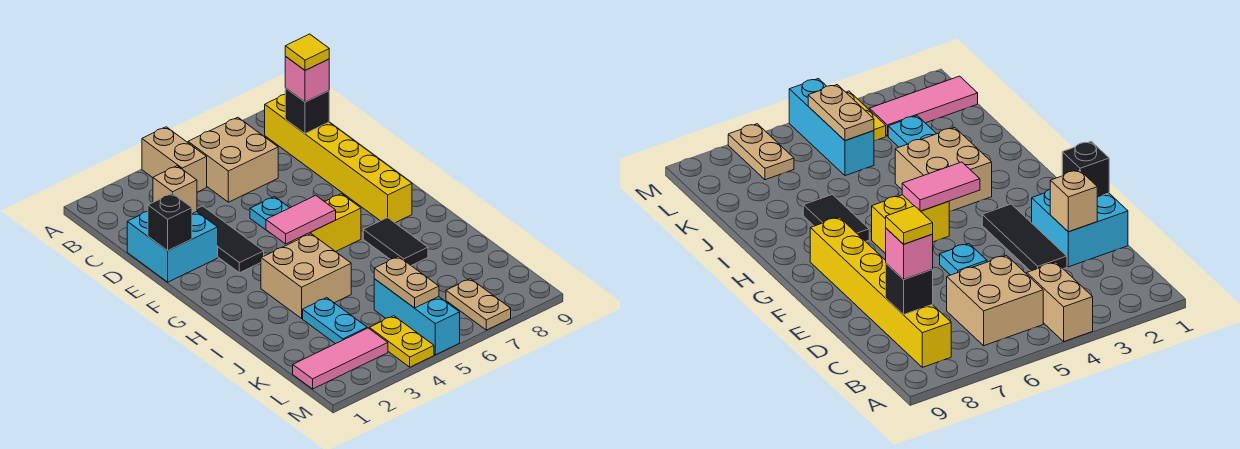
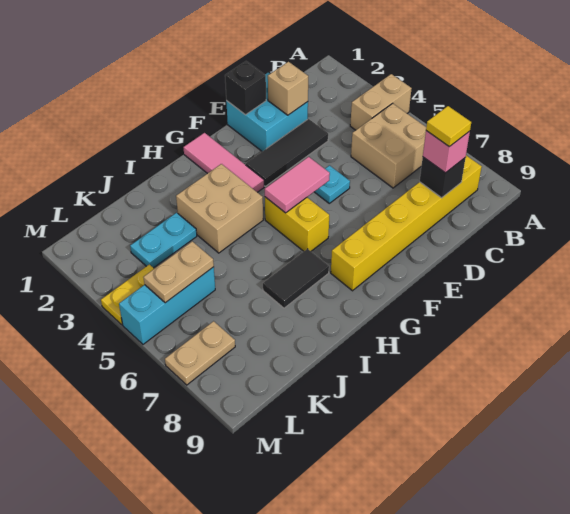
pink tile G4:G5 level 2 -> pink tile F5:G5 level 2
pink tile L1:L3 level 1 -> pink tile G1:G3 level 1

